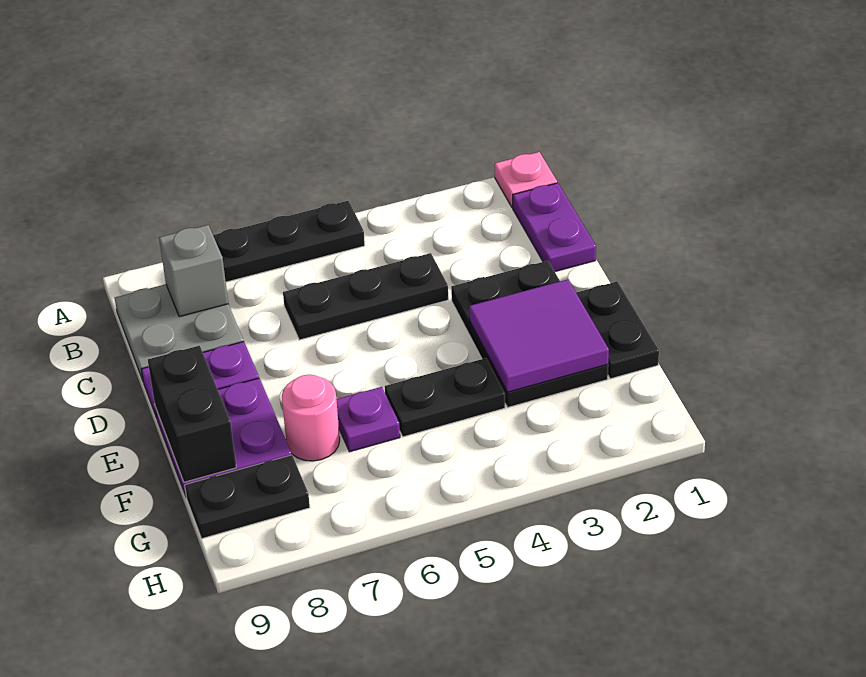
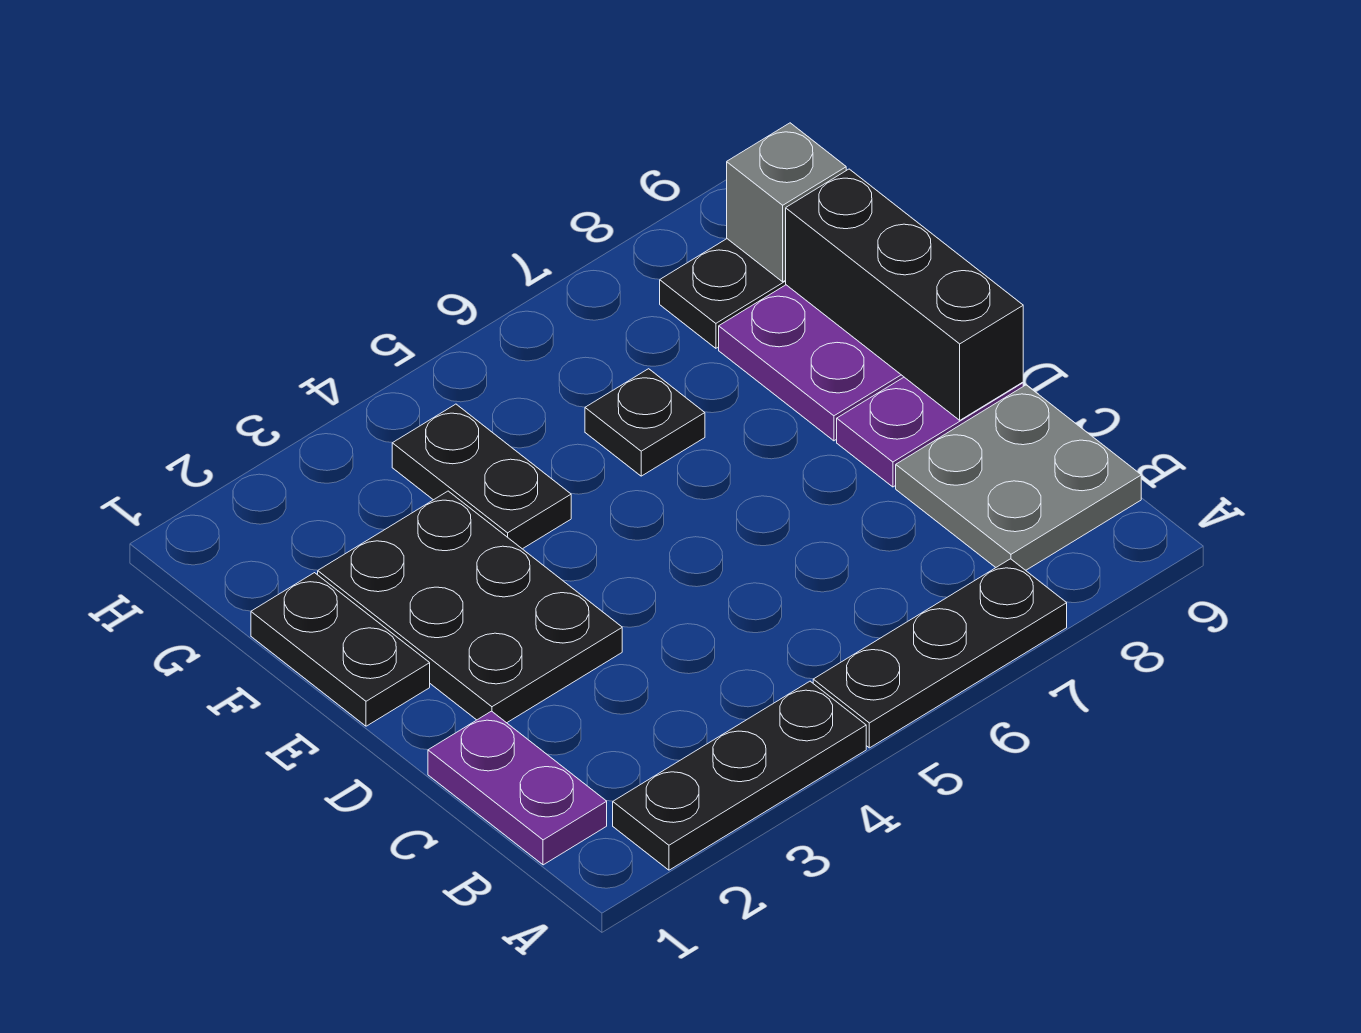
pink plate A1 level 1 -> none
grey brick B8 level 2 -> grey brick G9 level 2
black plate C4:C6 level 1 -> black plate A2:A4 level 1
purple tile E2:F3 level 2 -> none
black brick E9:F9 level 2 -> black brick D9:F9 level 2
black plate F4:F5 level 1 -> black plate F4:G4 level 1
purple plate F6 level 1 -> black plate F6 level 1
pink round brick F7 level 1 -> none

